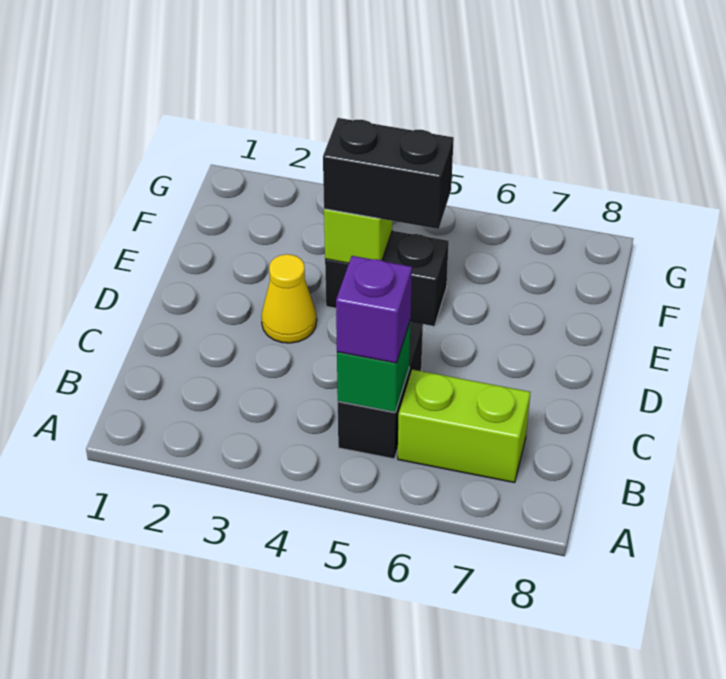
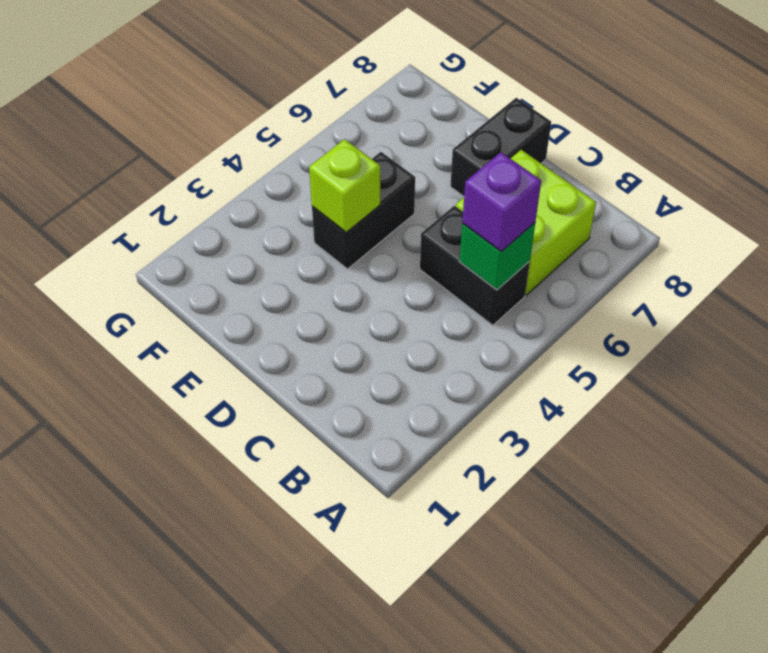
lime brick B6:B7 level 1 -> lime brick B6:C7 level 1
yellow cone D3 level 1 -> none
black brick E4:E5 level 3 -> black brick D7:D8 level 1

